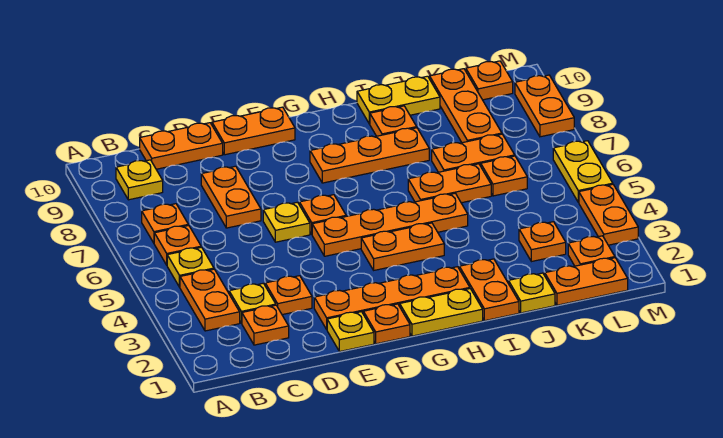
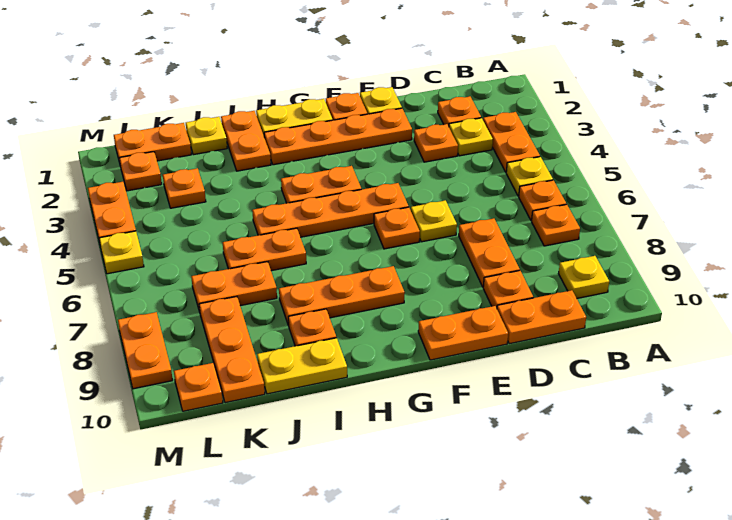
orange plate K6 level 1 -> orange plate D9 level 1
yellow plate M5:M6 level 1 -> yellow plate M5 level 1

